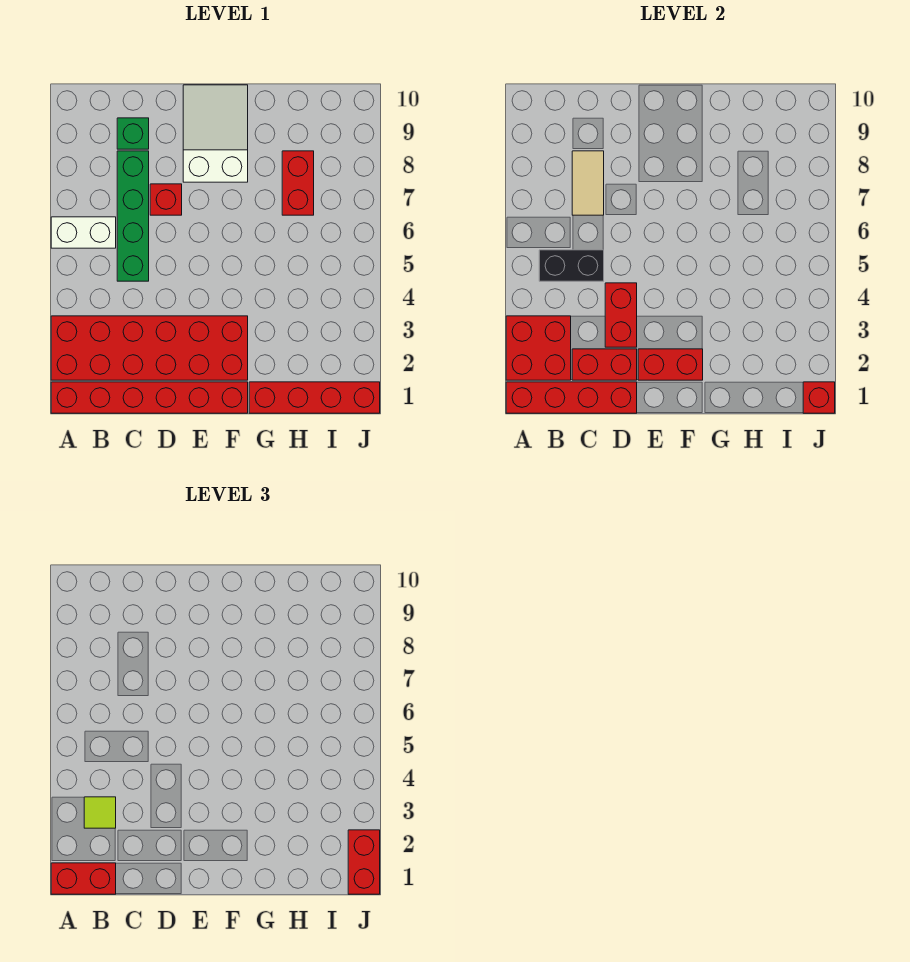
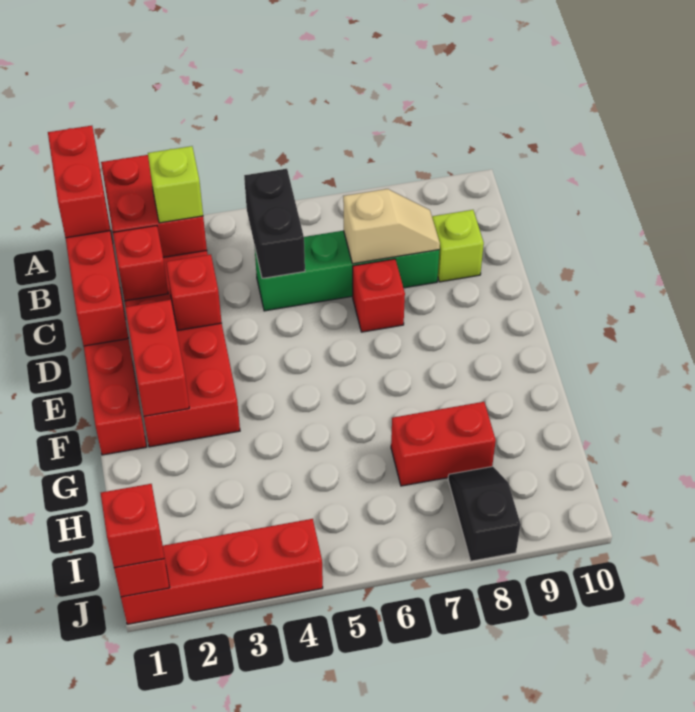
white brick A6:B6 level 1 -> none
lime tile B3 level 3 -> lime brick B3 level 3
red brick C2:D2 level 2 -> red brick C2 level 2
tan tile C7:C8 level 2 -> tan slope C7:C8 level 2 top 7
green brick C9 level 1 -> lime brick C9 level 1
red brick D3:D4 level 2 -> red brick D3 level 2
white slope E8:F10 level 1 top 8 -> none
red brick G1:J1 level 1 -> red brick J1:J4 level 1
none -> black slope I8:J8 level 1 top J
red brick J1:J2 level 3 -> red brick J1 level 3

